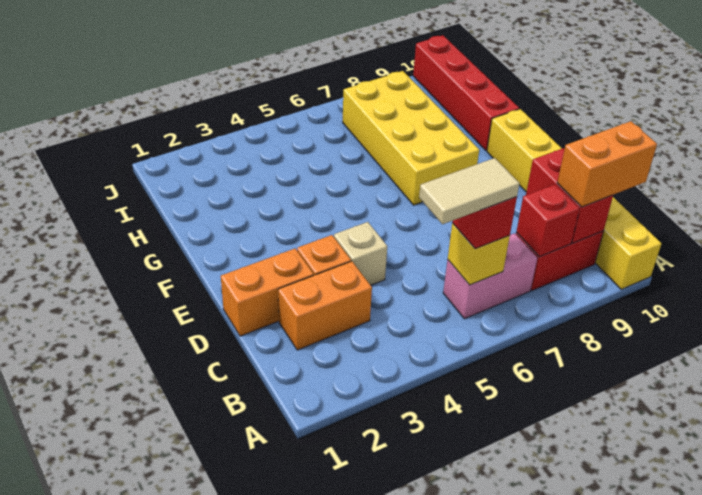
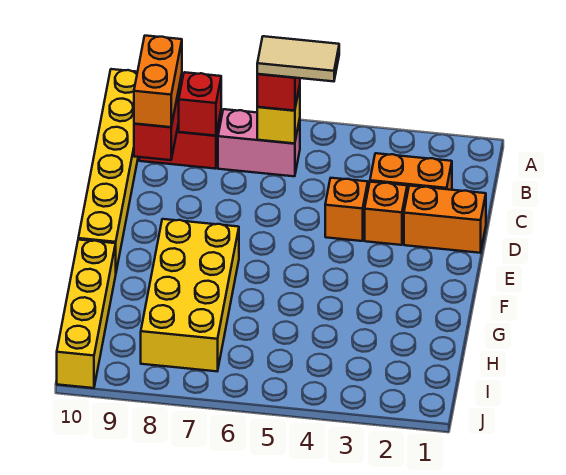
orange brick B9:B10 level 3 -> orange brick B9:C9 level 3
tan brick D4 level 1 -> orange brick D4 level 1
red brick G10:J10 level 1 -> yellow brick G10:J10 level 1

